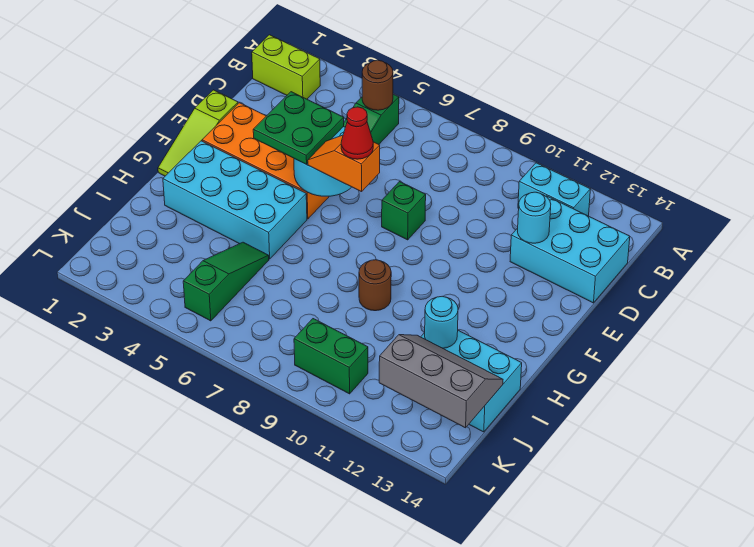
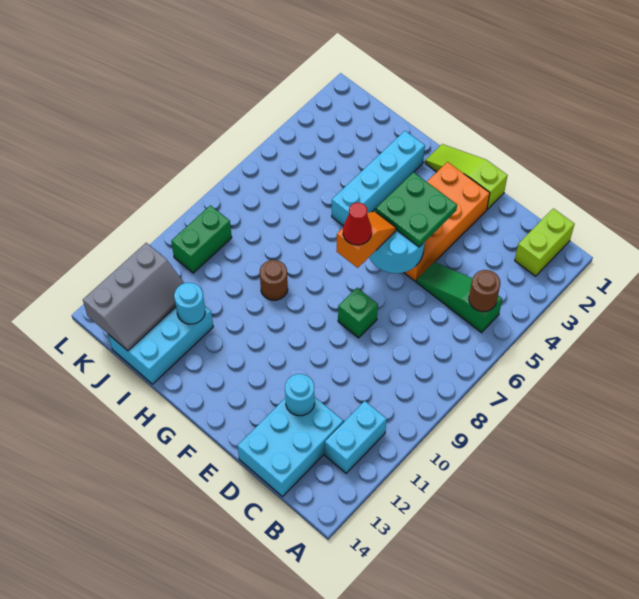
cyan brick G2:H5 level 1 -> cyan brick H2:H5 level 1
green slope I5:K5 level 1 top K -> none

